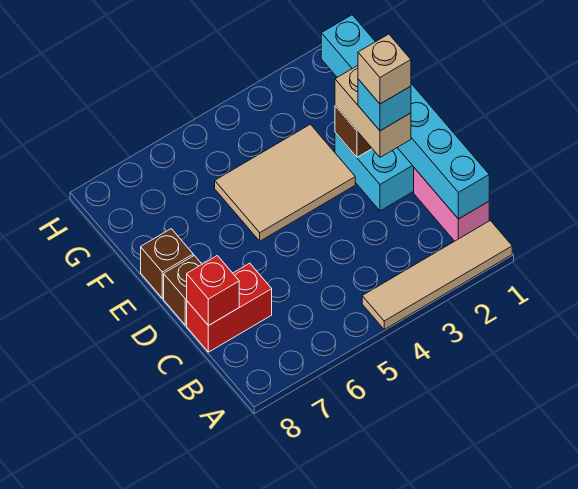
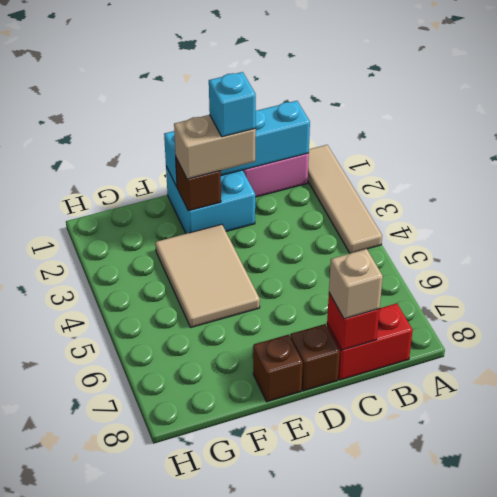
cyan brick B1:G1 level 2 -> cyan brick B1:E1 level 2
red brick C7:C8 level 1 -> red brick B8:C8 level 1
tan brick D2 level 5 -> tan brick C8 level 3

